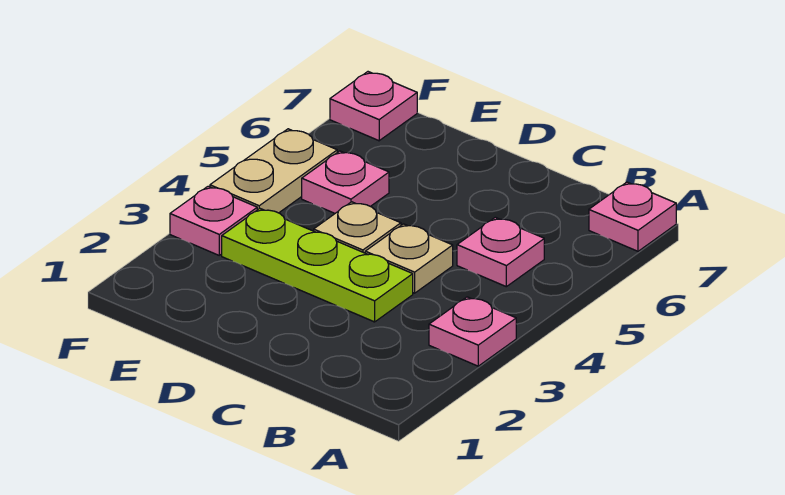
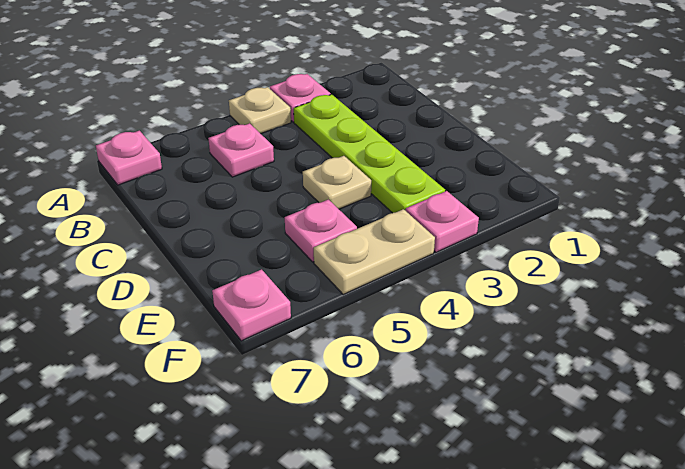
lime plate C3:E3 level 1 -> lime plate B3:E3 level 1
tan plate C4 level 1 -> tan plate A4 level 1

